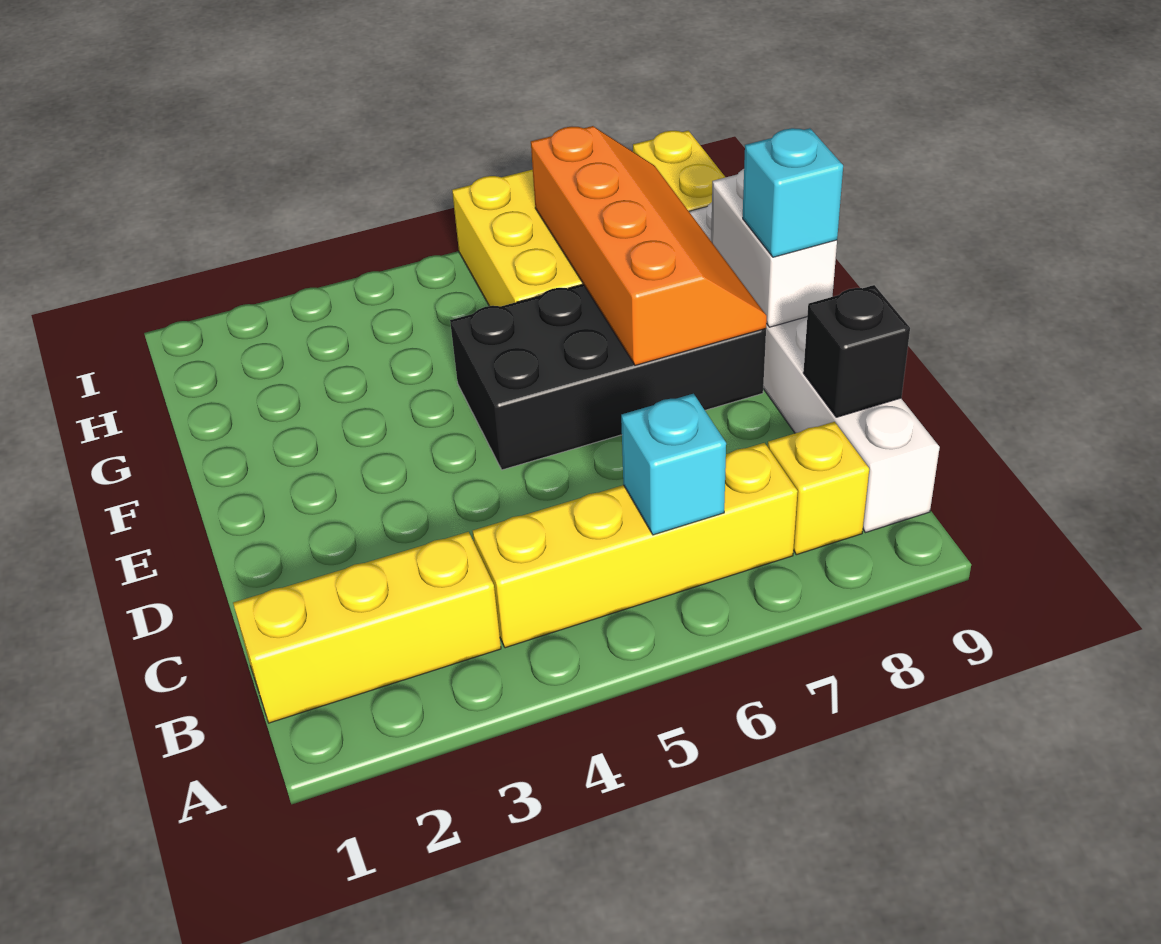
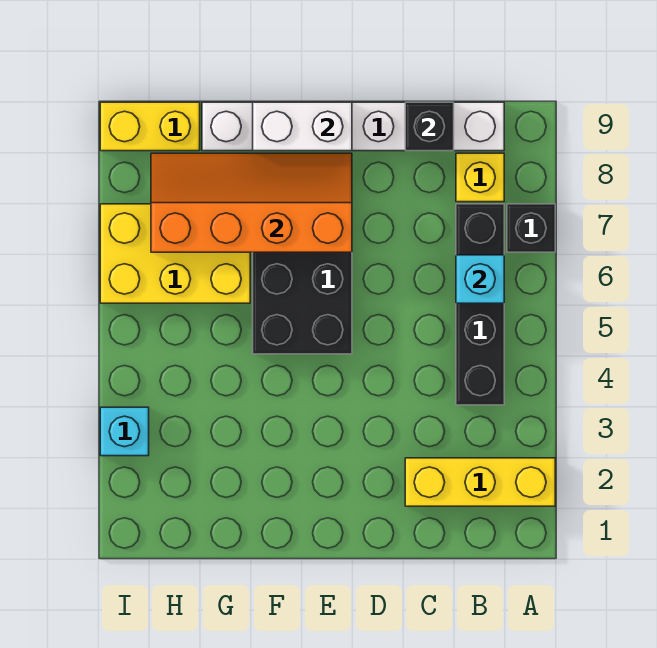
none -> black brick A7 level 1
yellow brick B1:B3 level 1 -> yellow brick A2:C2 level 1
yellow brick B4:B7 level 1 -> black brick B4:B7 level 1
cyan brick E9 level 3 -> cyan brick I3 level 1

